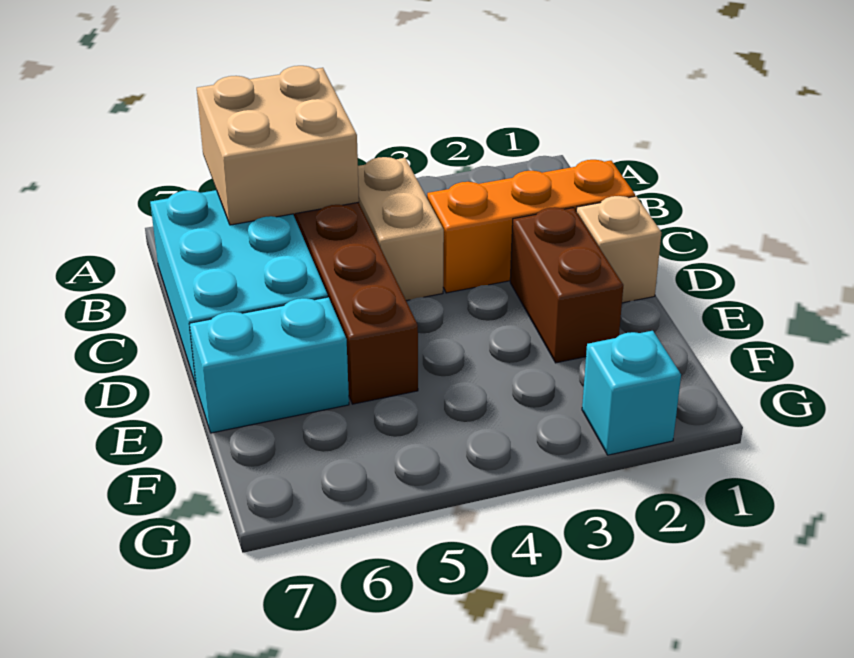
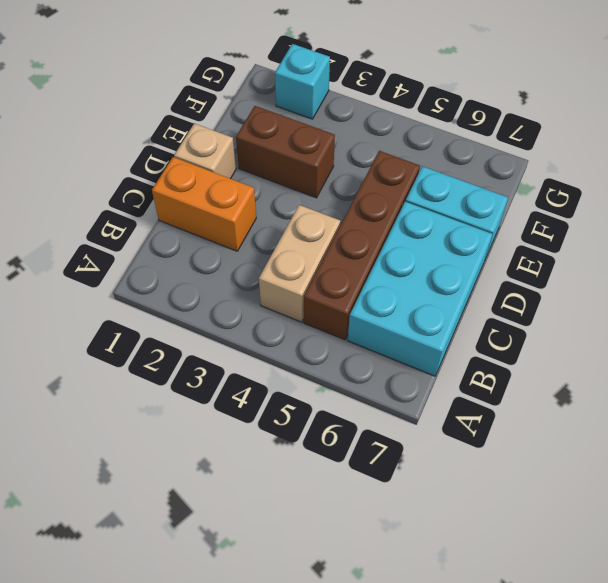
tan brick A5:B6 level 2 -> none
orange brick C1:C3 level 1 -> orange brick C1:C2 level 1
brown brick D2:E2 level 1 -> brown brick E2:E3 level 1

